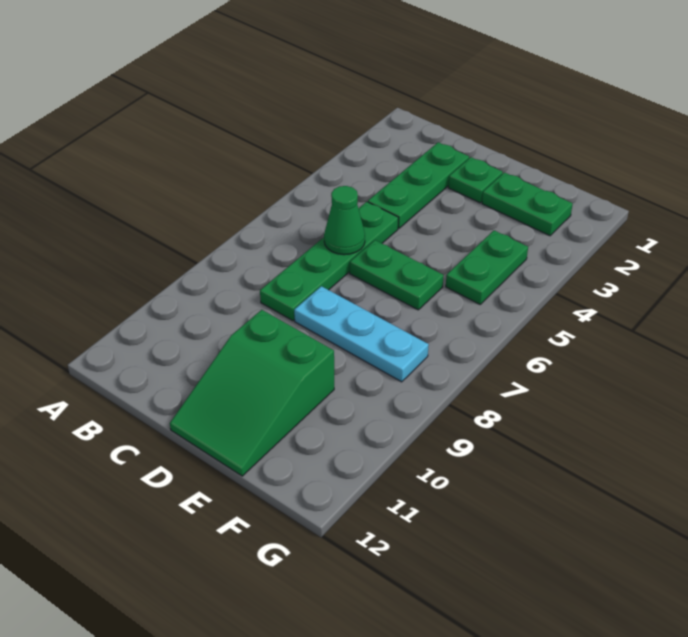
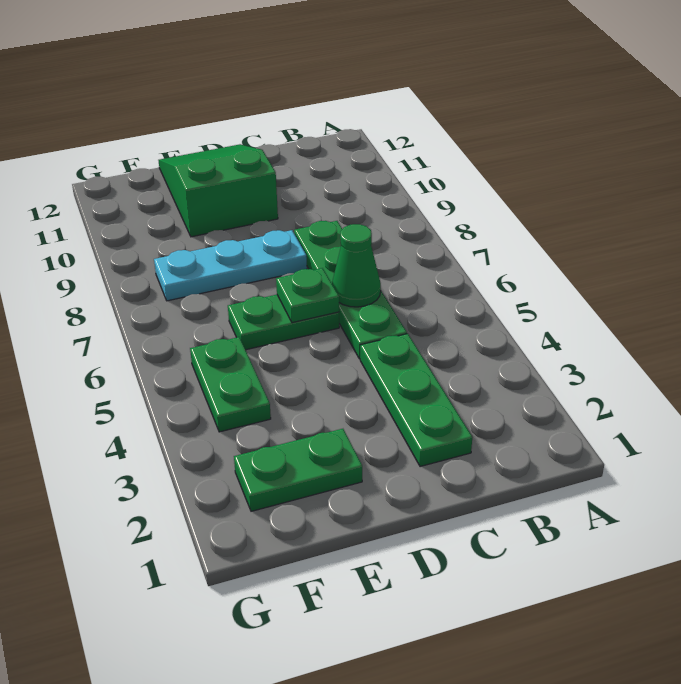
green plate D2 level 1 -> green plate D6 level 2

